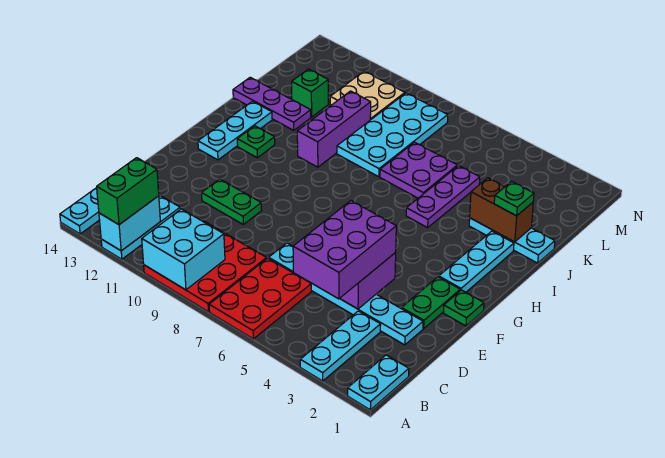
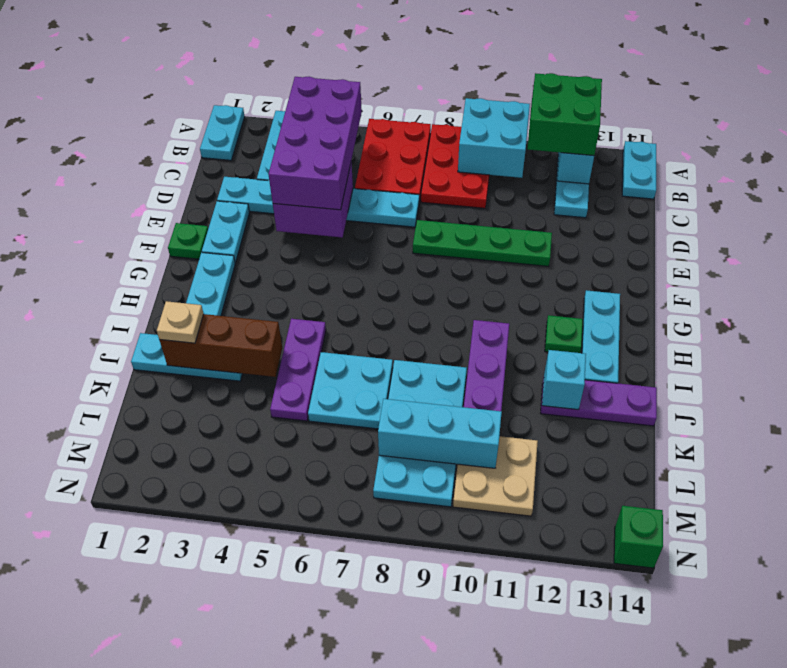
red plate A8:C10 level 1 -> red plate A8:C9 level 1
green brick A12:B12 level 3 -> green brick A11:B12 level 3
purple brick C4:E5 level 3 -> purple brick B4:E5 level 3
green plate E2:F2 level 1 -> cyan plate E2:F2 level 1
green plate E10:E11 level 1 -> green plate E8:E11 level 1
brown brick J2:J3 level 2 -> brown brick J2:J4 level 2
green plate J2 level 3 -> tan plate J2 level 3
purple plate J6:K7 level 1 -> cyan plate J6:K7 level 1
none -> cyan brick J12 level 2
green brick K12 level 1 -> green brick N14 level 1
none -> cyan brick L8:L10 level 2

